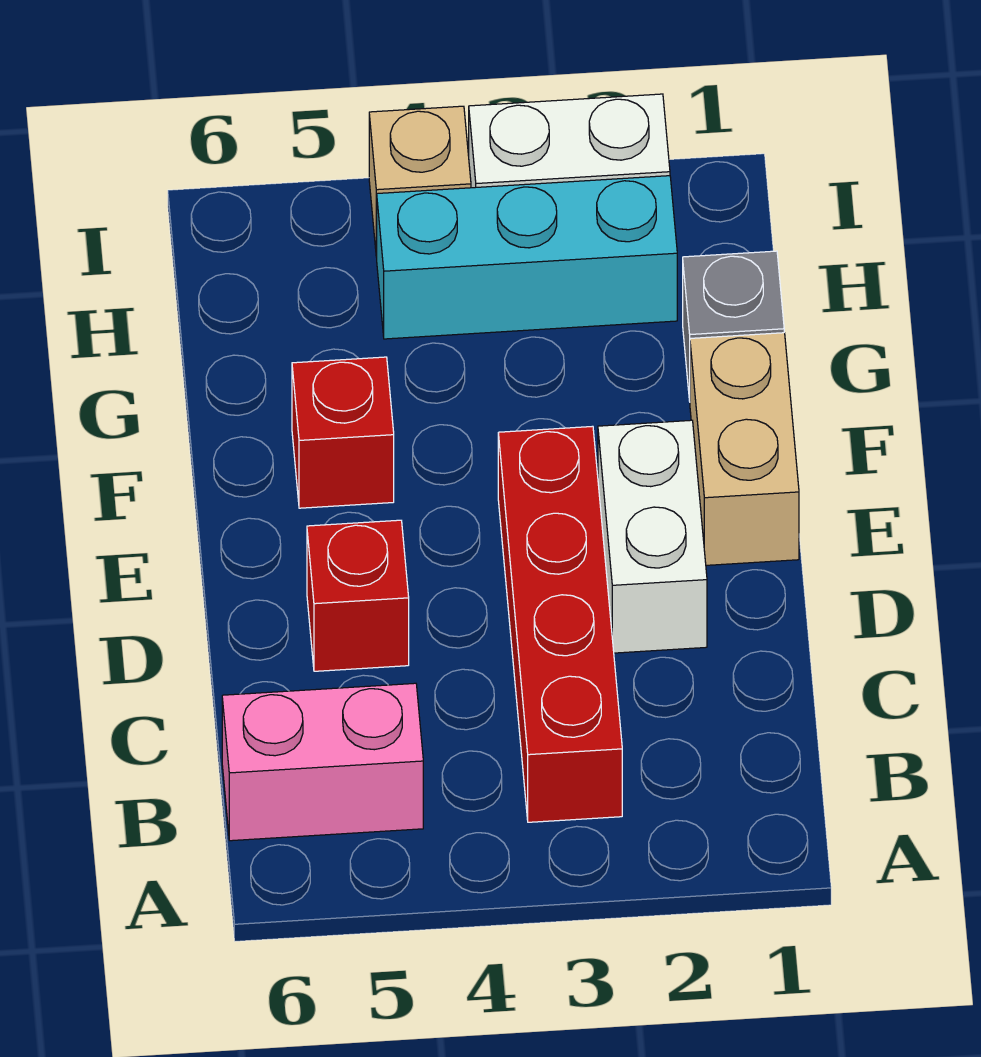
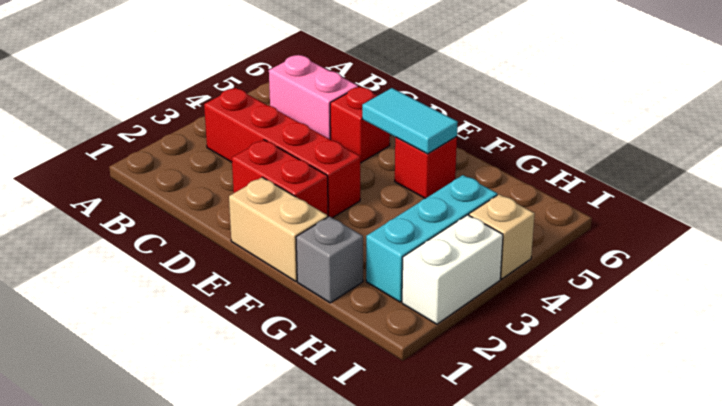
pink brick B5:B6 level 1 -> pink brick B5:C5 level 1
white brick D2:E2 level 1 -> red brick D2:E2 level 1
none -> cyan tile E5:F5 level 2

